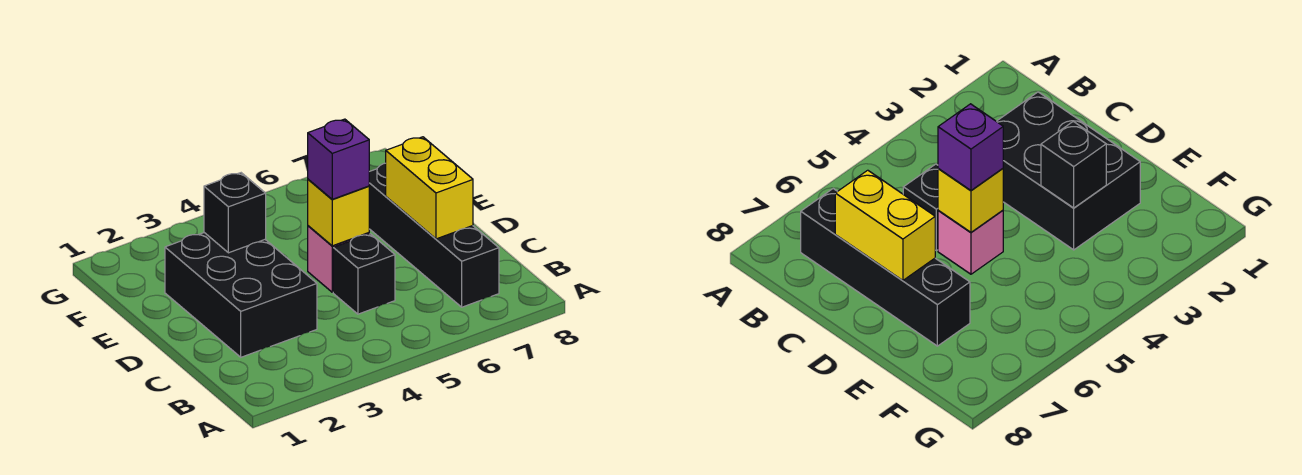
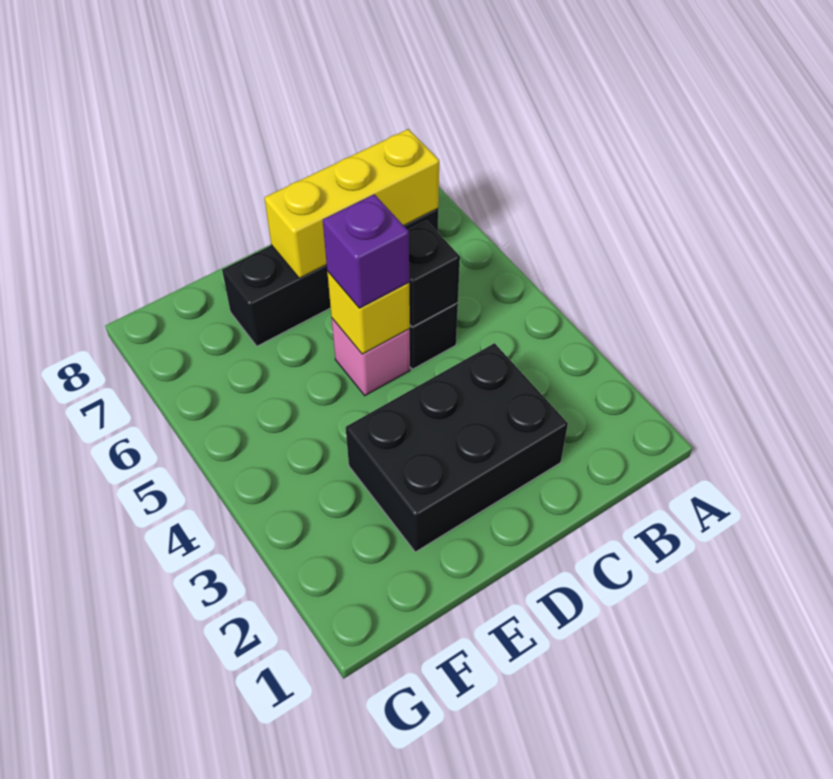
yellow brick C7:D7 level 2 -> yellow brick B7:D7 level 2
black brick E3 level 2 -> black brick C5 level 2

